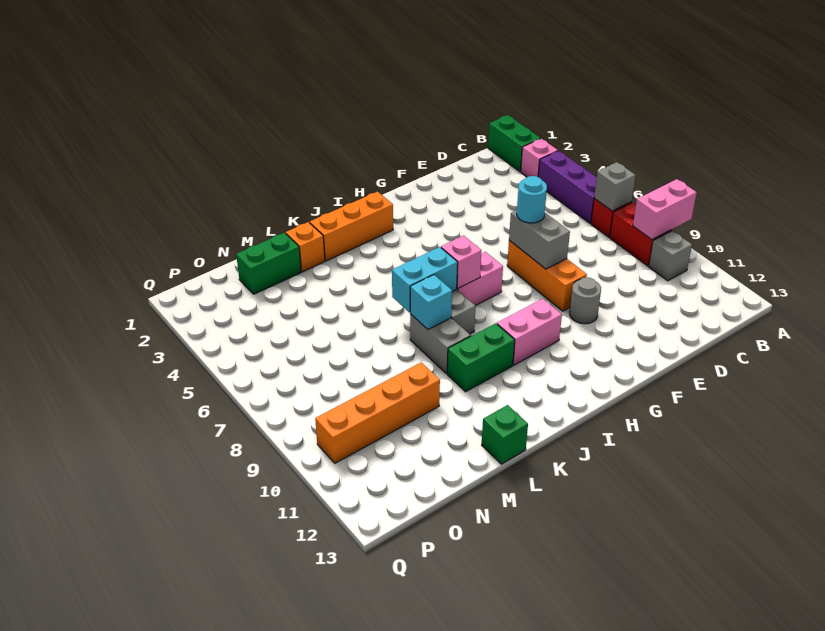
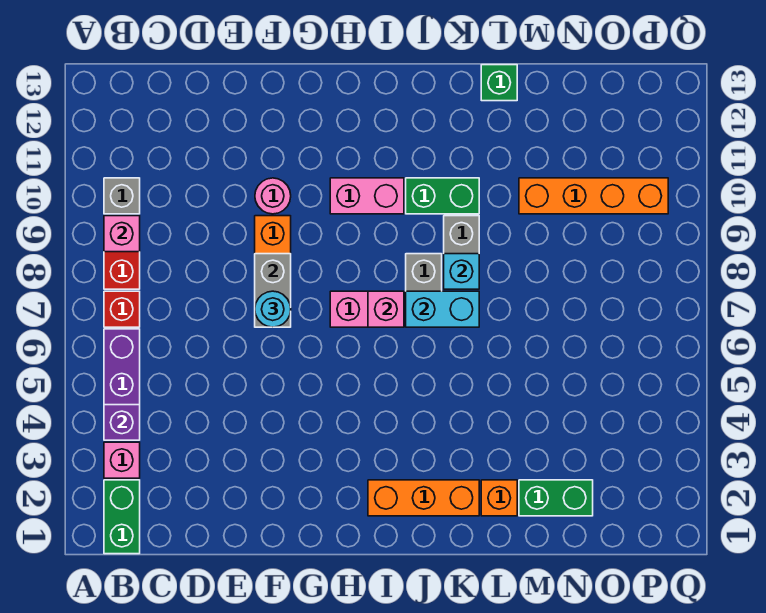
pink brick A9:B9 level 2 -> pink brick B9 level 2
none -> purple brick B4 level 2
grey brick B7 level 2 -> none
grey round brick F10 level 1 -> pink round brick F10 level 1

